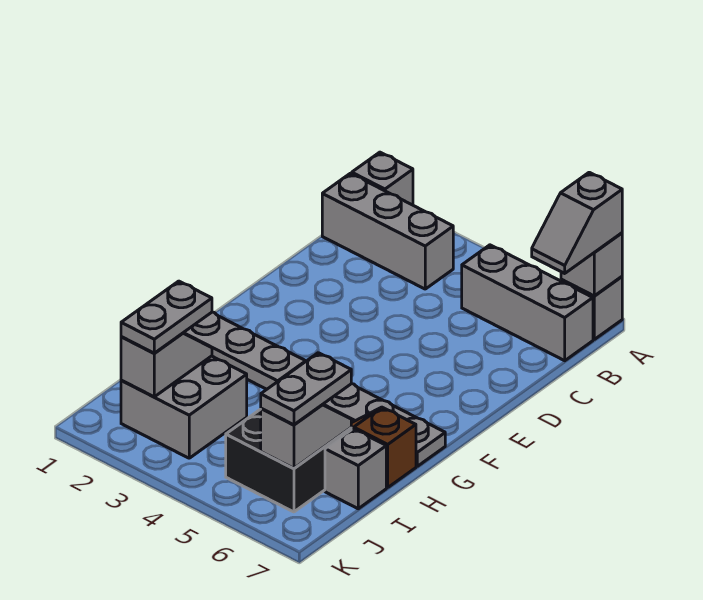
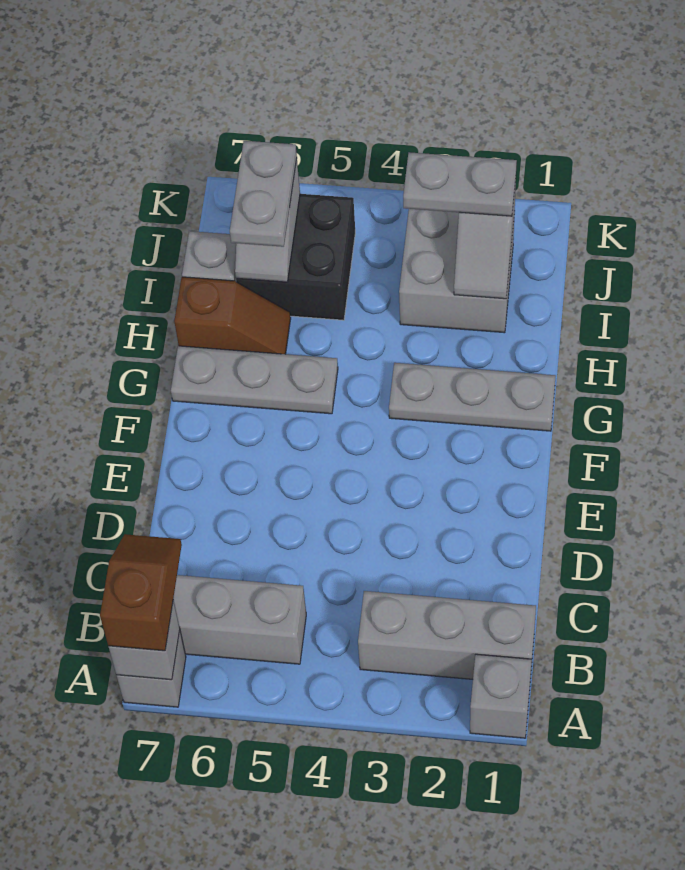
grey slope A7:B7 level 3 top A -> brown slope A7:B7 level 3 top A
grey plate I2:J2 level 3 -> grey plate J2:J3 level 3

